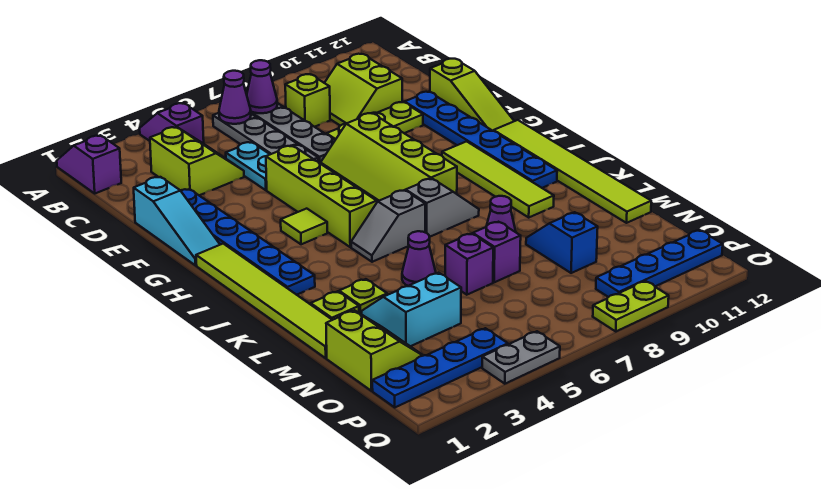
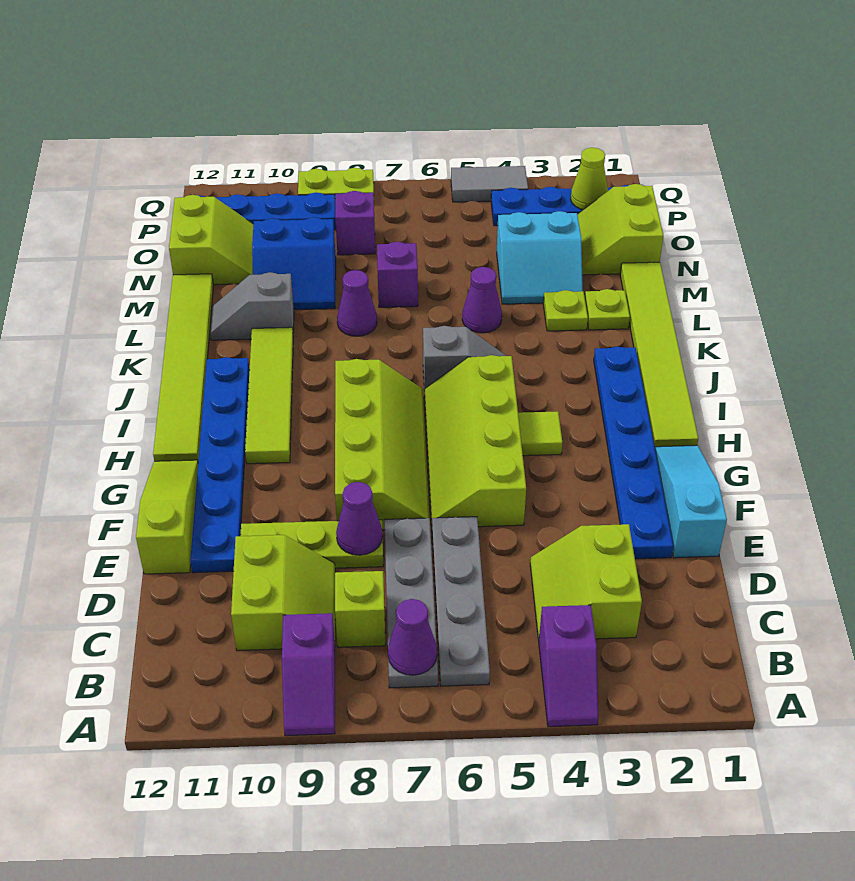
purple slope A1:B1 level 1 top B -> purple slope A9:B9 level 1 top B
purple cone B6 level 2 -> purple cone E8 level 2
cyan plate D5:E5 level 1 -> none
grey slope J7:J8 level 1 top 7 -> grey slope L10:L11 level 1 top 10
purple brick M6 level 1 -> purple brick O8 level 1
blue slope M9:N9 level 1 top N -> blue slope M9:N10 level 1 top N
none -> lime slope N11:O12 level 1 top 12
none -> lime cone P2 level 2
grey plate Q4:Q5 level 1 -> grey tile Q4:Q5 level 1

